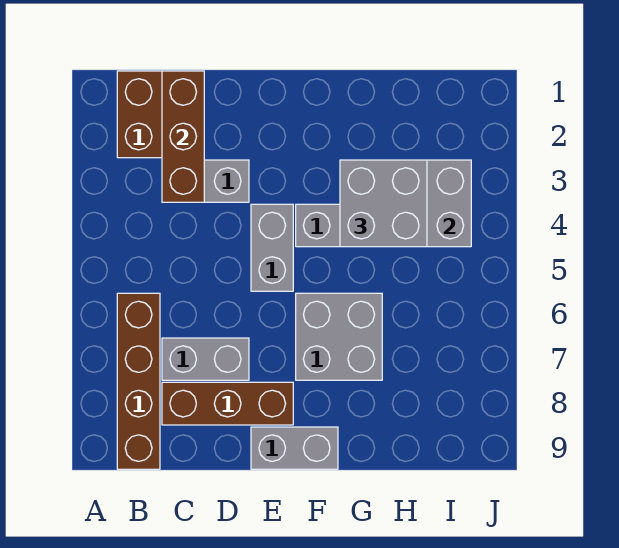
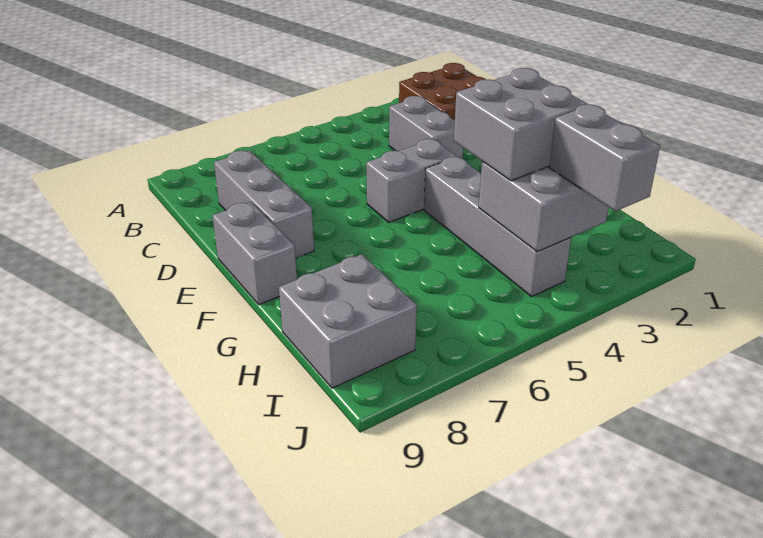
brown brick B6:B9 level 1 -> none
brown brick C1:C3 level 2 -> none
grey brick C7:D7 level 1 -> grey brick I3:J3 level 3
brown brick C8:E8 level 1 -> grey brick C8:E8 level 1
grey brick F6:G7 level 1 -> grey brick H8:I9 level 1

